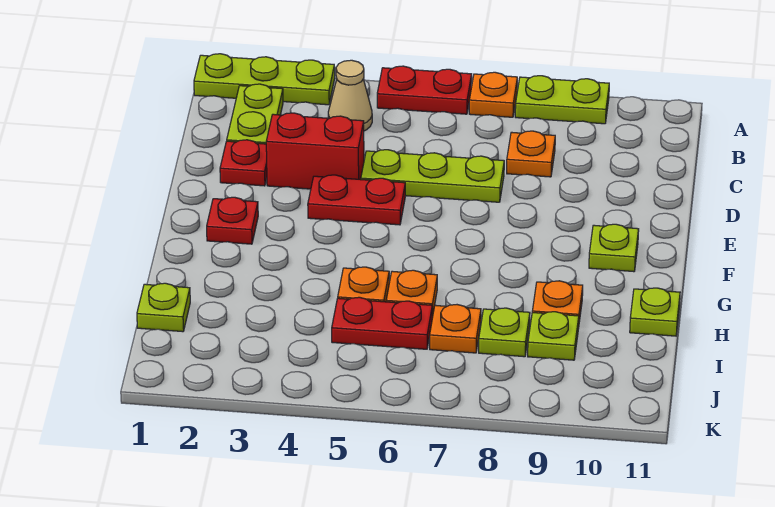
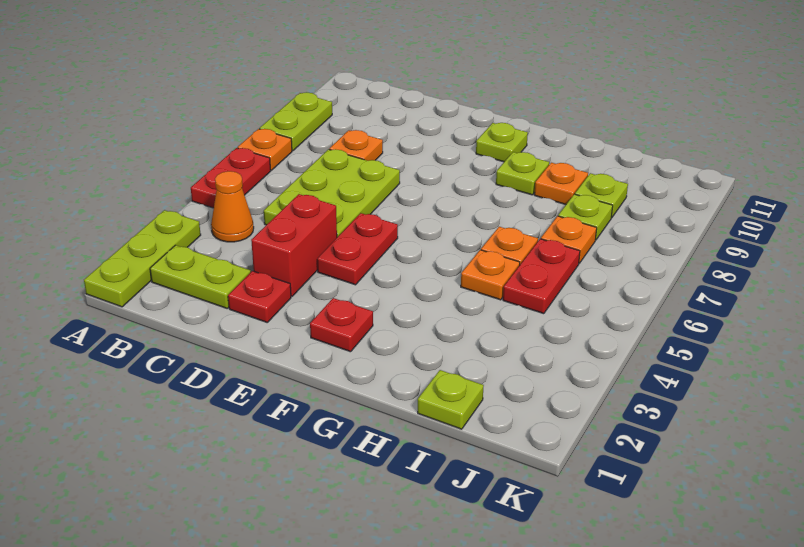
tan cone B4 level 1 -> orange cone B4 level 1
lime plate D5:D7 level 1 -> lime plate C5:D7 level 1
lime plate H11 level 1 -> lime plate G9 level 1

